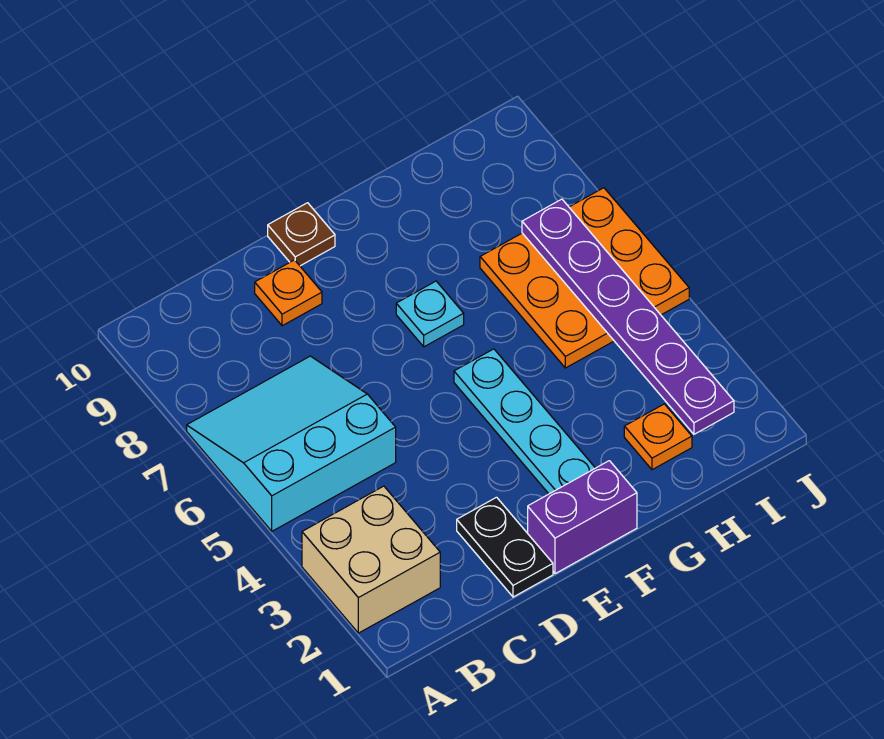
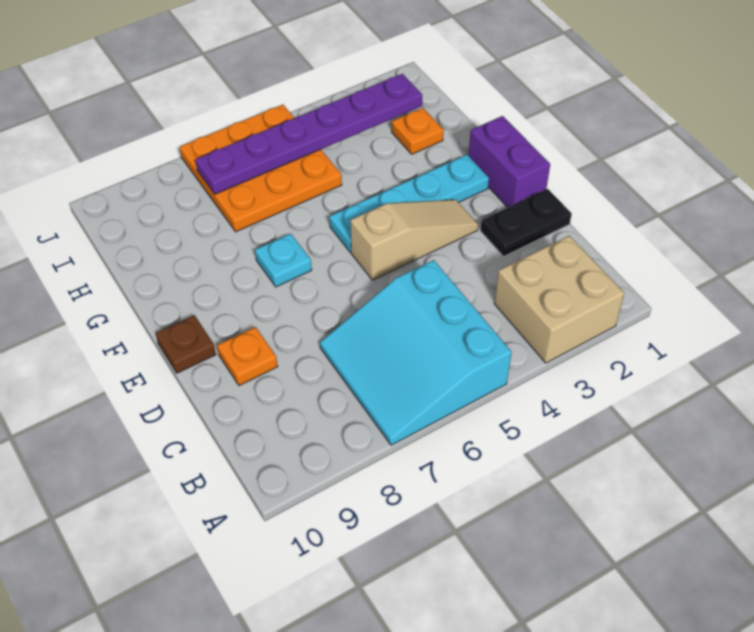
none -> tan slope E3:E5 level 1 top 5

